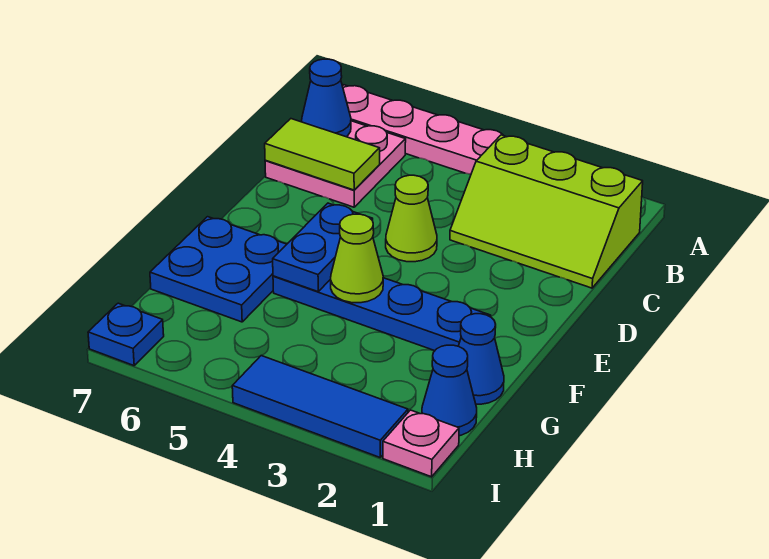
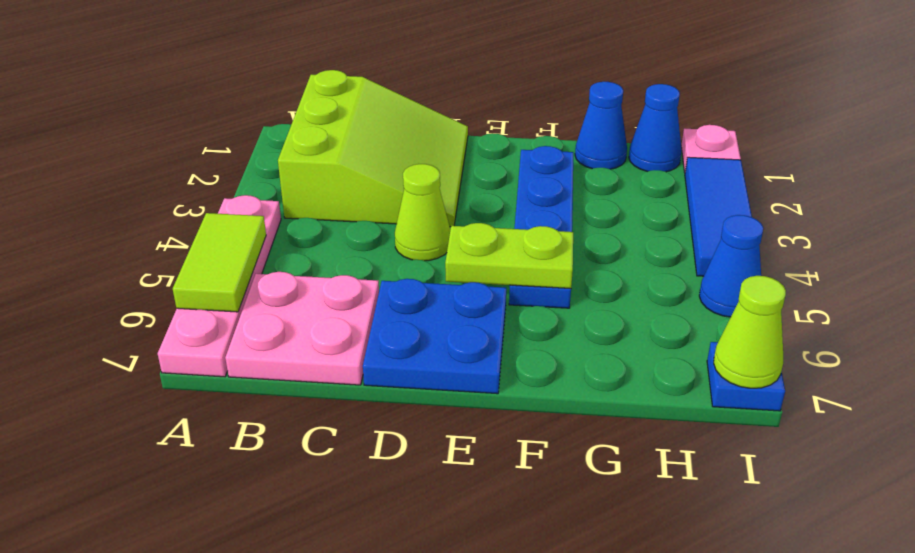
lime slope B1:C3 level 1 top B -> lime slope B1:D3 level 1 top B
blue cone B7 level 2 -> blue cone I5 level 1
lime tile C6:C7 level 2 -> lime tile A5:A6 level 2
blue plate E5:F5 level 2 -> lime plate E5:F5 level 2
lime cone F4 level 2 -> lime cone I7 level 2
blue plate F6:G7 level 1 -> blue plate D6:E7 level 1

